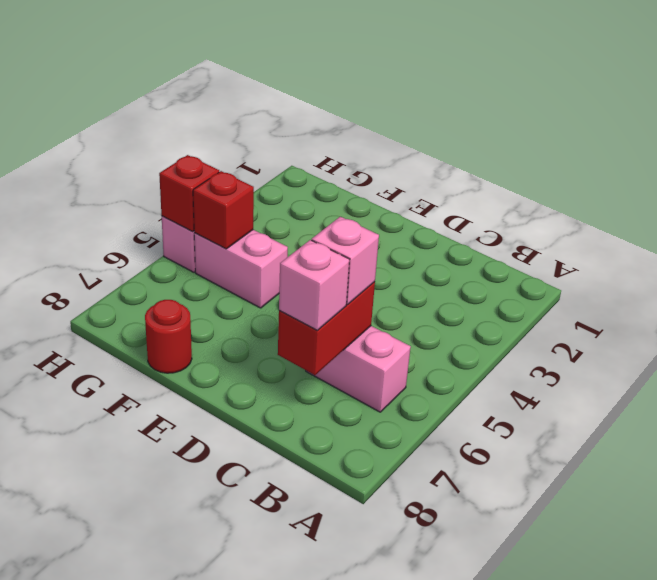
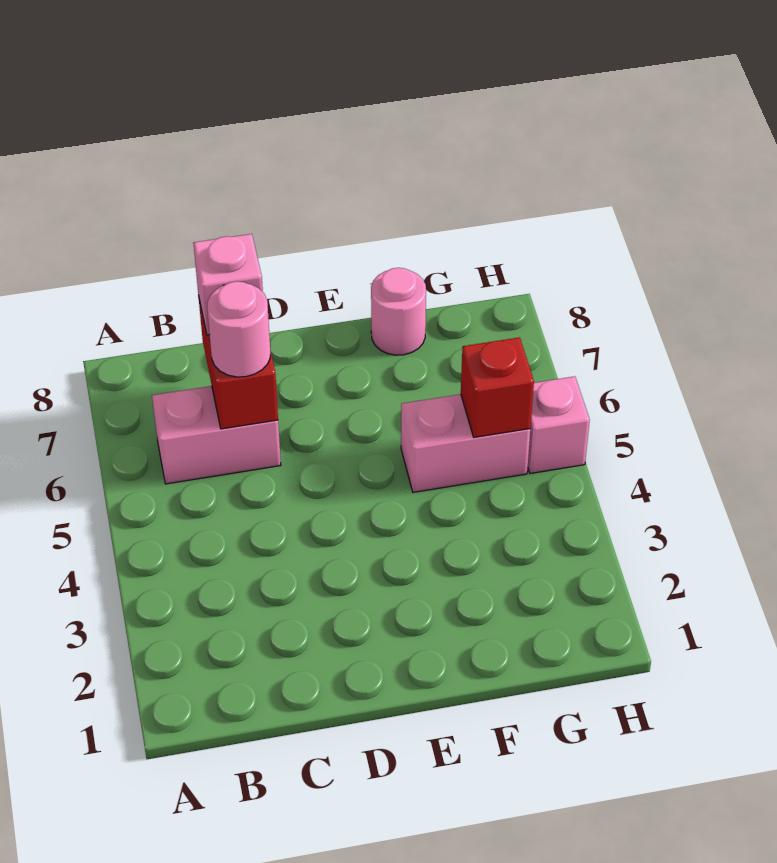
pink brick C6 level 3 -> pink round brick C6 level 3
red round brick F8 level 1 -> pink round brick F8 level 1
red brick H5 level 2 -> none

